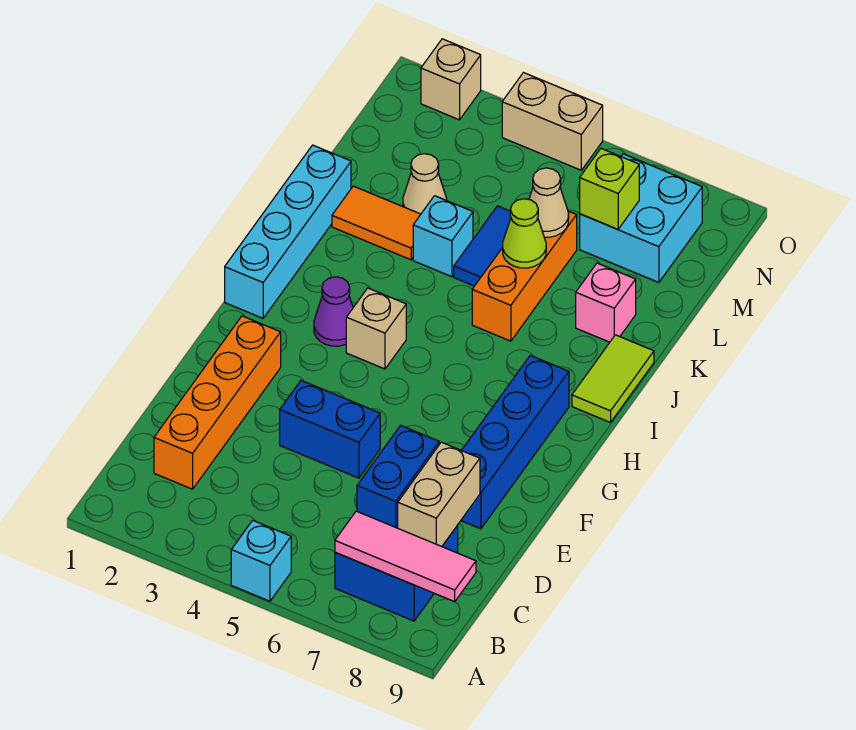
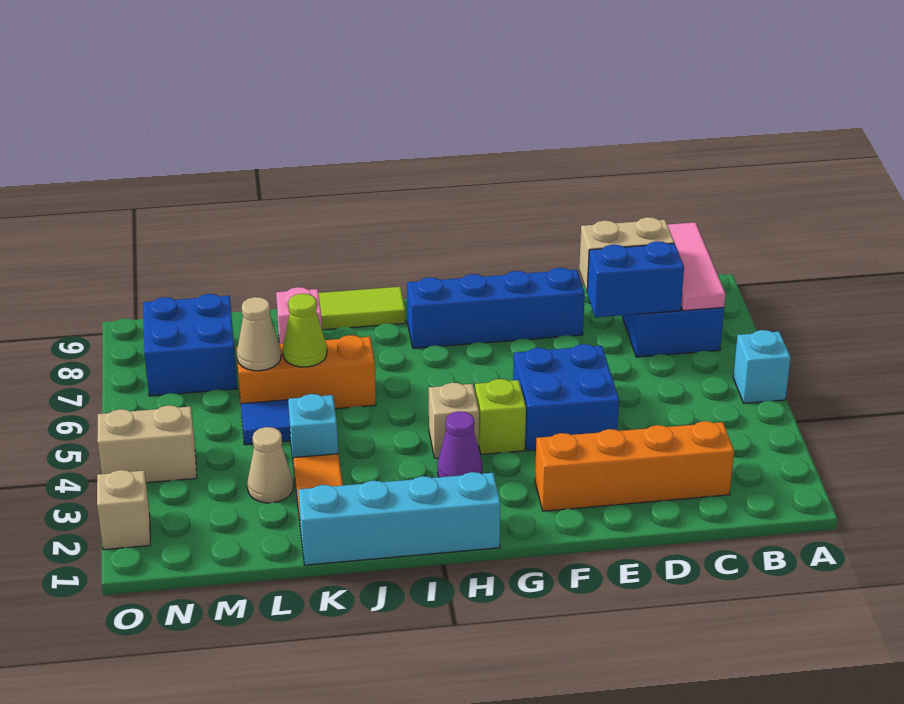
blue brick E4:E5 level 1 -> blue brick E4:F5 level 1
cyan brick M7:N8 level 1 -> blue brick M7:N8 level 1
lime brick M7 level 2 -> lime brick G4 level 1
tan brick O4:O5 level 1 -> tan brick N4:O4 level 1

